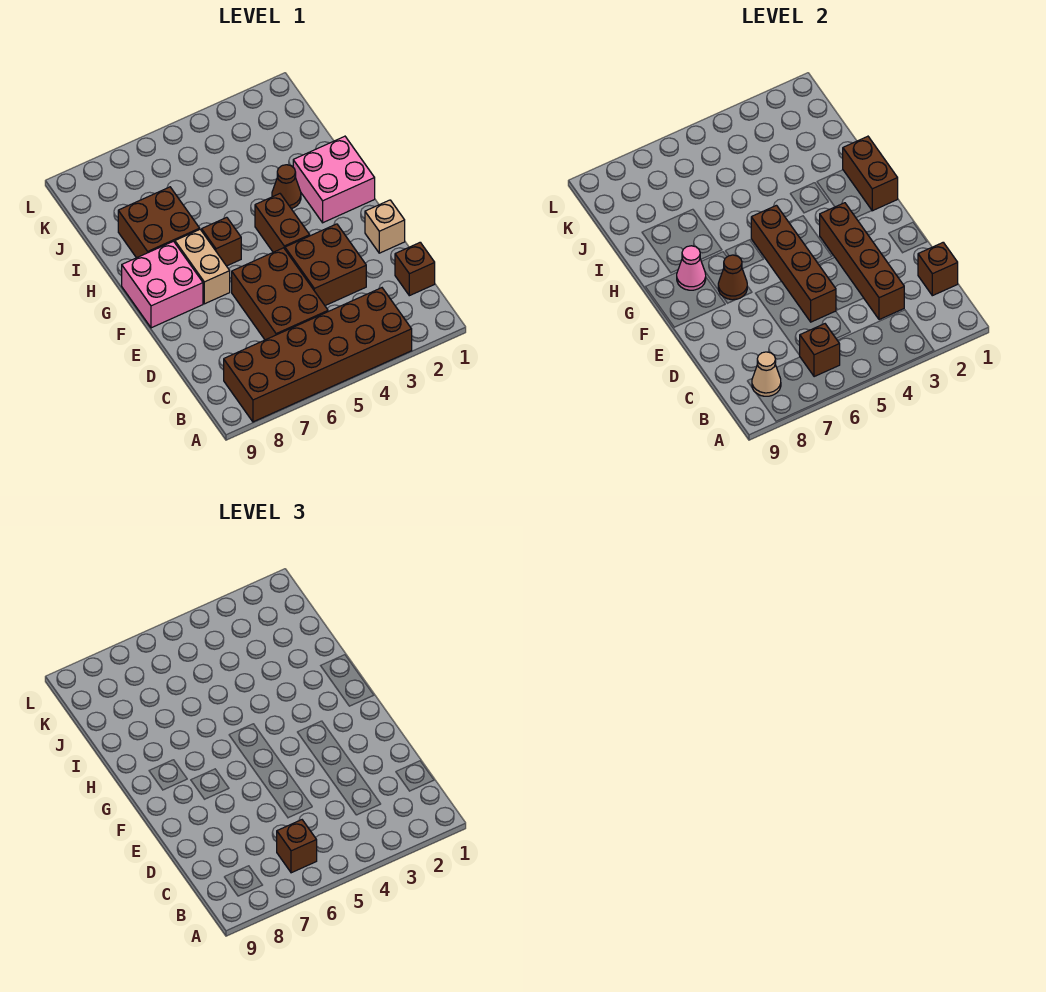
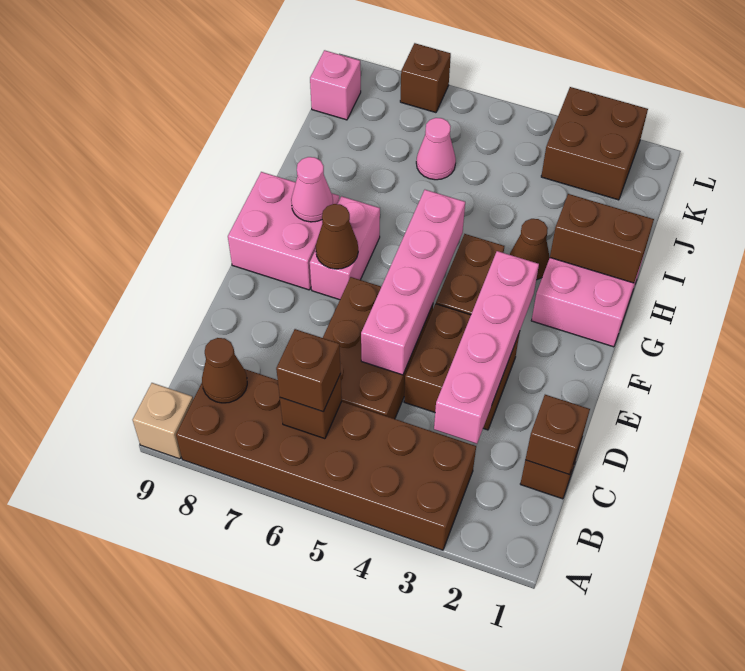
tan cone B8 level 2 -> brown cone B8 level 2
brown brick C3:F3 level 2 -> pink brick C3:F3 level 2
brown brick D5:G5 level 2 -> pink brick D5:G5 level 2
tan brick E1 level 1 -> tan brick A9 level 1
tan brick F7:G7 level 1 -> pink brick F7:G7 level 1
brown brick G1:H1 level 2 -> brown brick H1:H2 level 2
brown brick G6 level 1 -> brown brick L7 level 1
brown brick H7:I8 level 1 -> brown brick K2:L3 level 1
none -> pink cone J6 level 1
none -> pink brick K9 level 1

